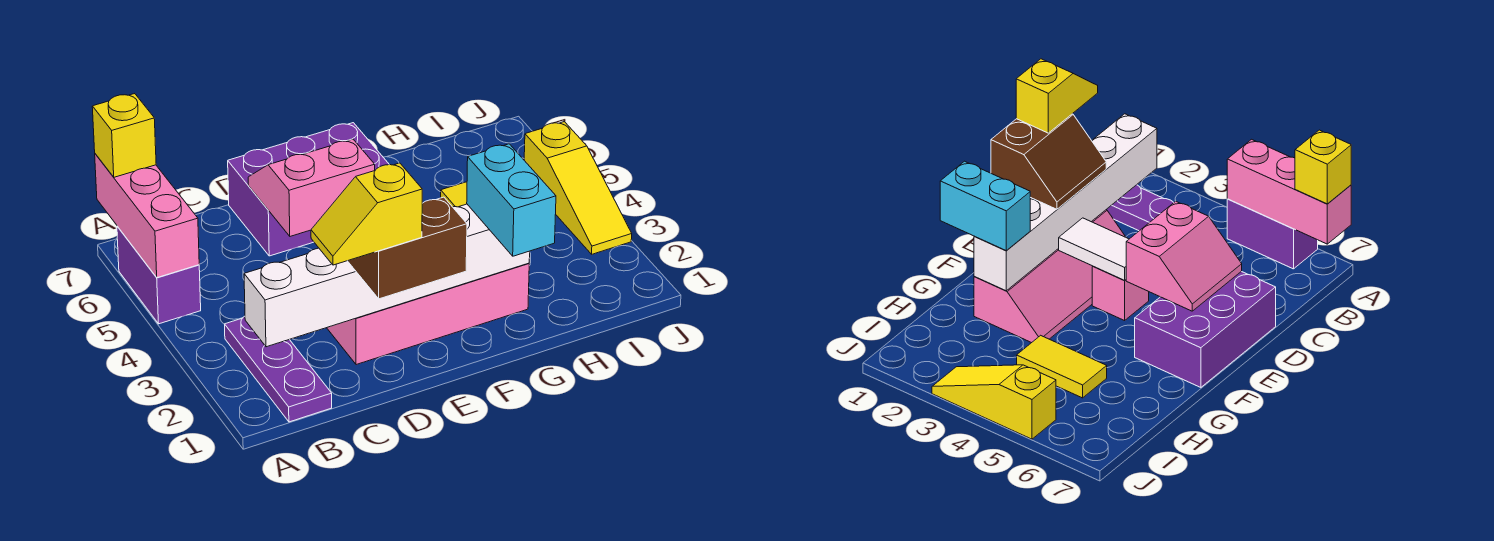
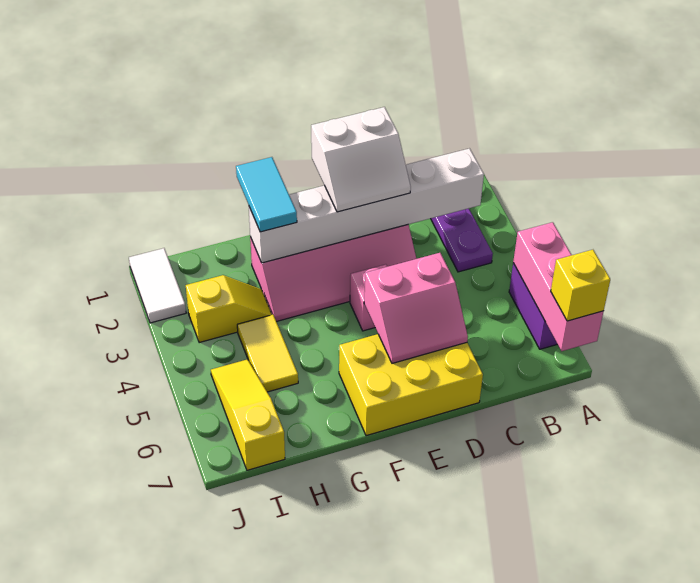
yellow slope C1:D1 level 4 top D -> yellow slope H3:I3 level 1 top I
brown slope D1:E2 level 3 top 1 -> white slope D1:E2 level 3 top 1
purple brick D6:F7 level 1 -> yellow brick D6:F7 level 1
white tile E3:E4 level 2 -> white tile J1:J2 level 1
cyan brick G1:G2 level 3 -> cyan tile G1:G2 level 3
yellow slope J3:J5 level 1 top 5 -> yellow slope I5:I7 level 1 top 7

